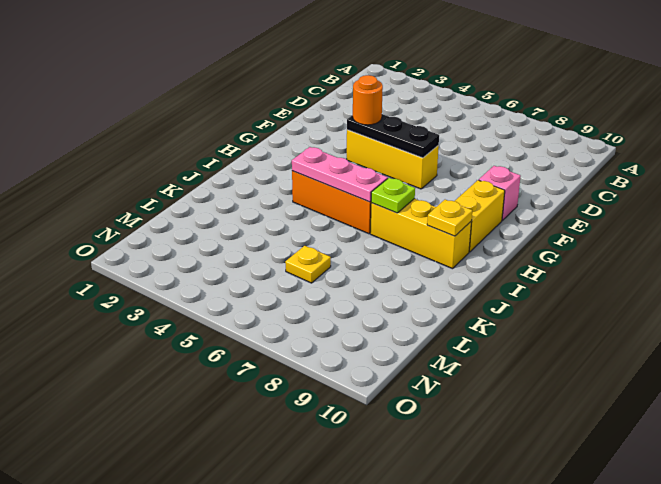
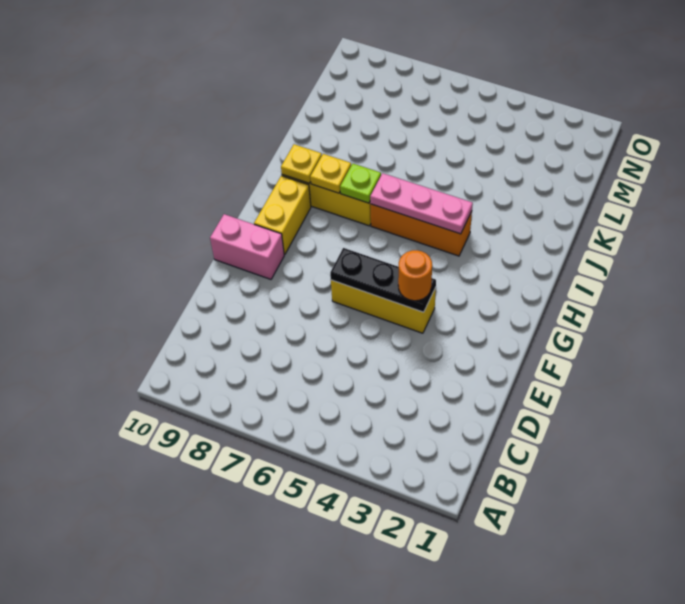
pink brick F9 level 1 -> pink brick F9:F10 level 1
yellow plate L6 level 1 -> yellow plate I8 level 2

